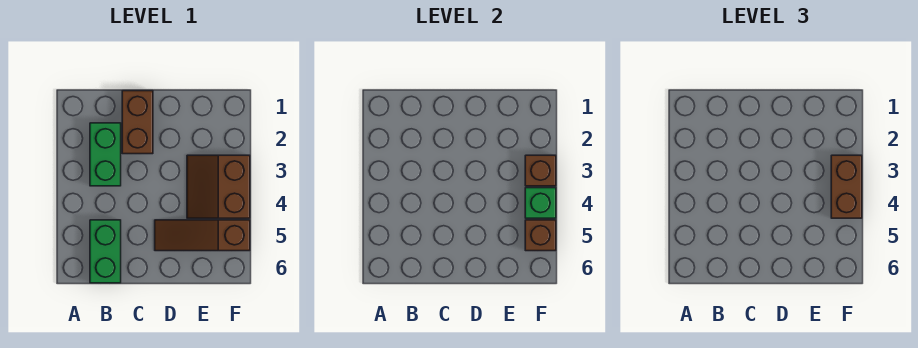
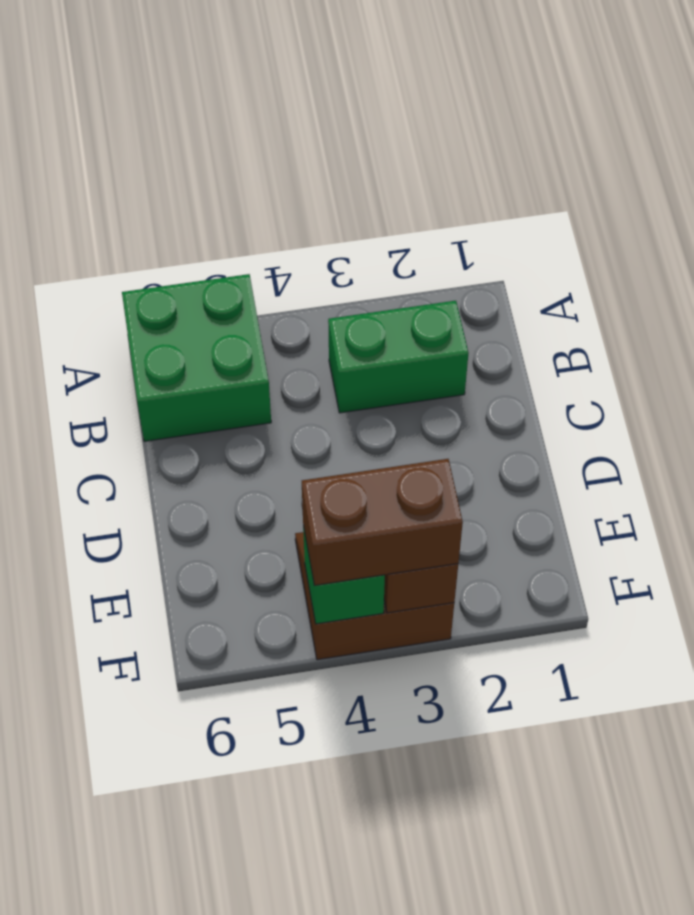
green brick B5:B6 level 1 -> green brick A5:B6 level 1
brown brick C1:C2 level 1 -> none
brown slope D5:F5 level 1 top F -> none
brown brick F5 level 2 -> none

